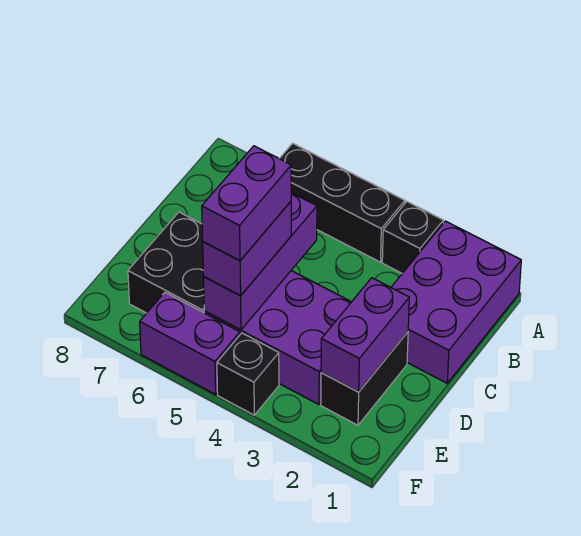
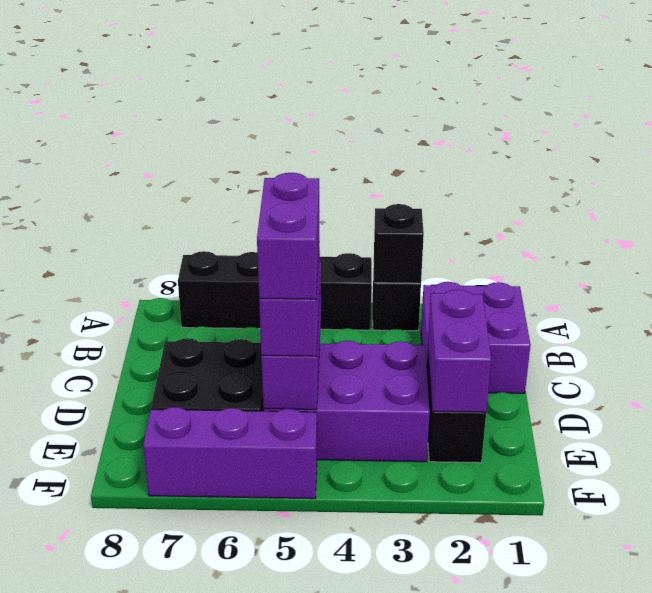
purple brick A1:C2 level 1 -> purple brick B1:C2 level 1
black brick A4:A6 level 1 -> black brick A4:A7 level 1
black brick F4 level 1 -> black brick A3 level 2
purple brick F5:F6 level 1 -> purple brick F5:F7 level 1

